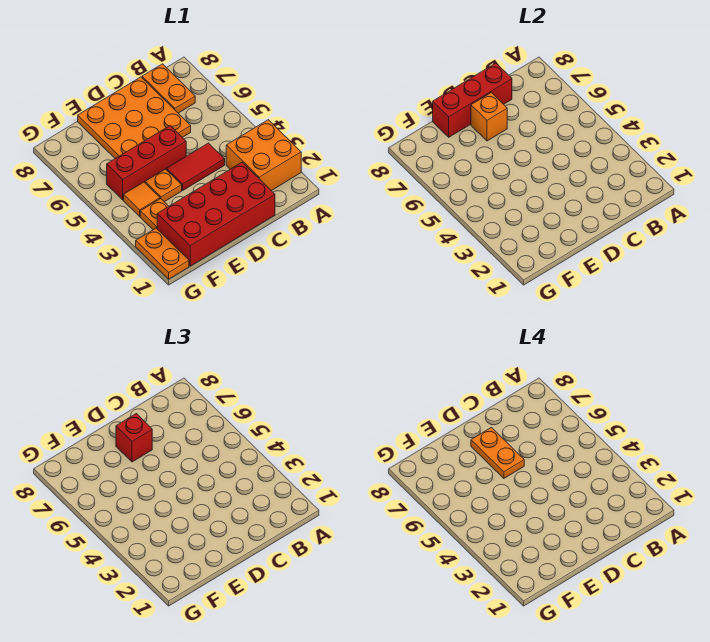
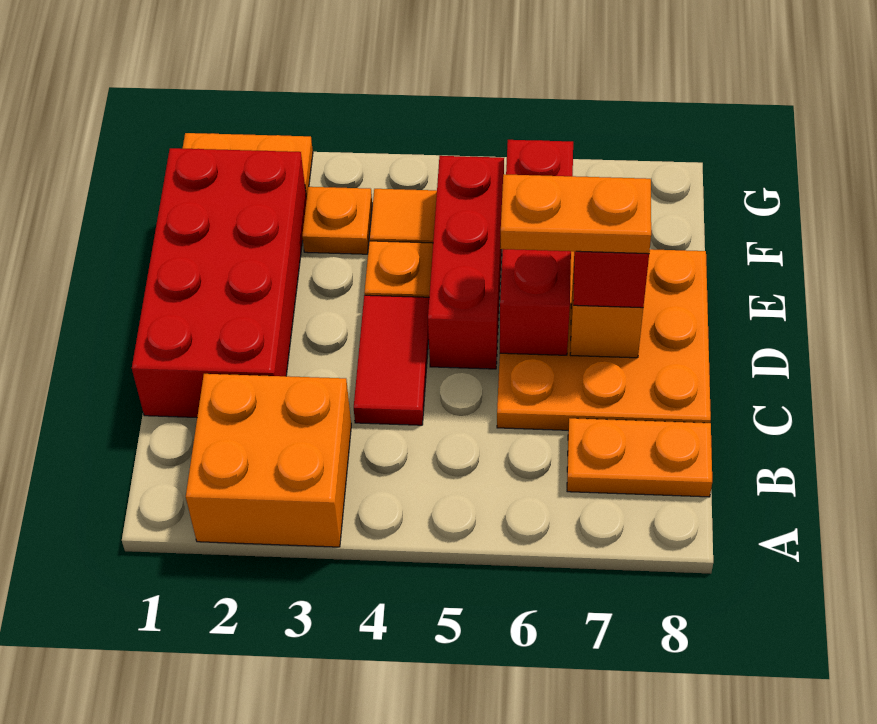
red brick C8:E8 level 2 -> red brick D6:F6 level 2

